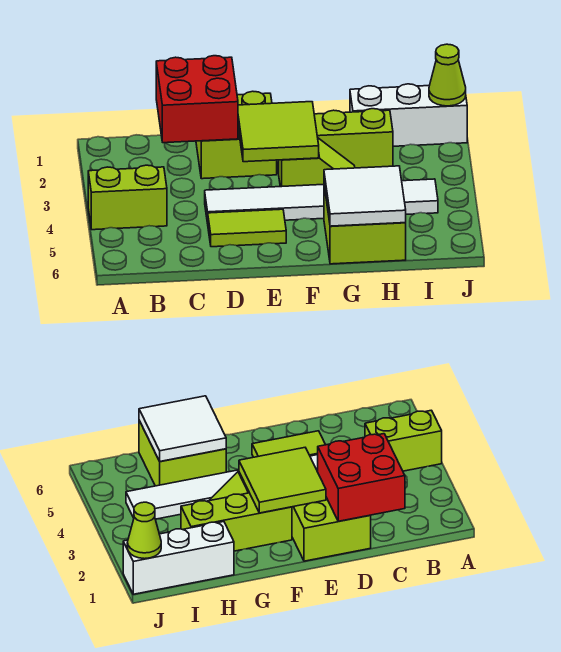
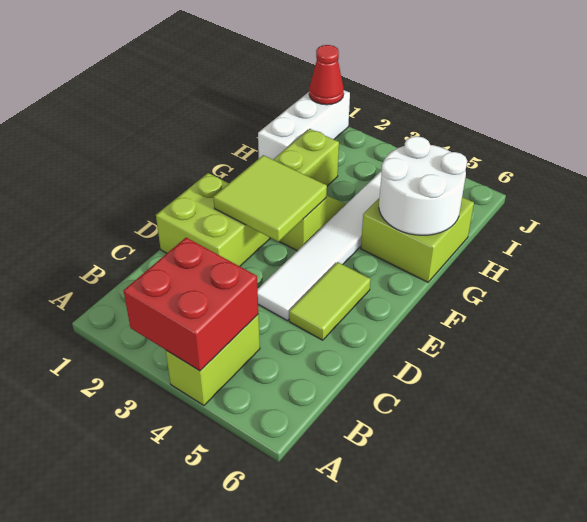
red brick C1:D2 level 2 -> red brick A3:B4 level 2
white tile G5:H6 level 2 -> white round brick G5:H6 level 2
lime cone J1 level 2 -> red cone J1 level 2

